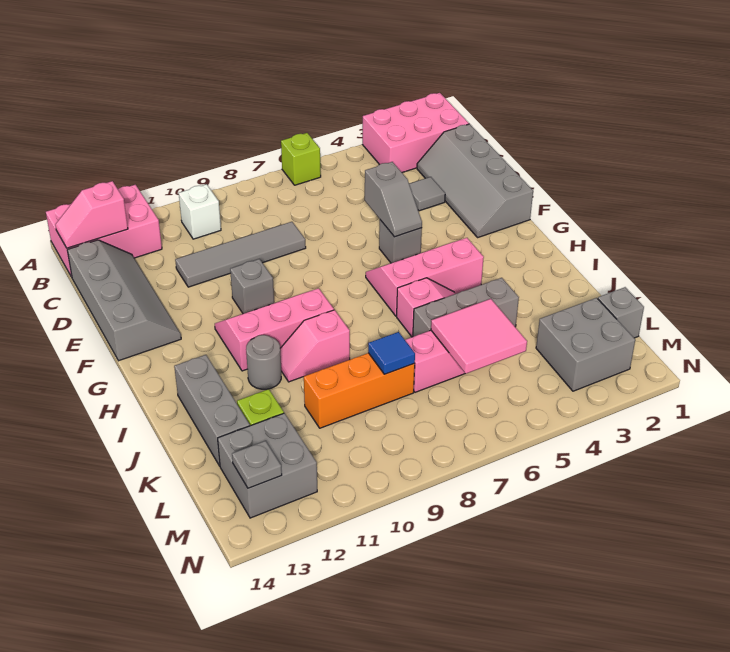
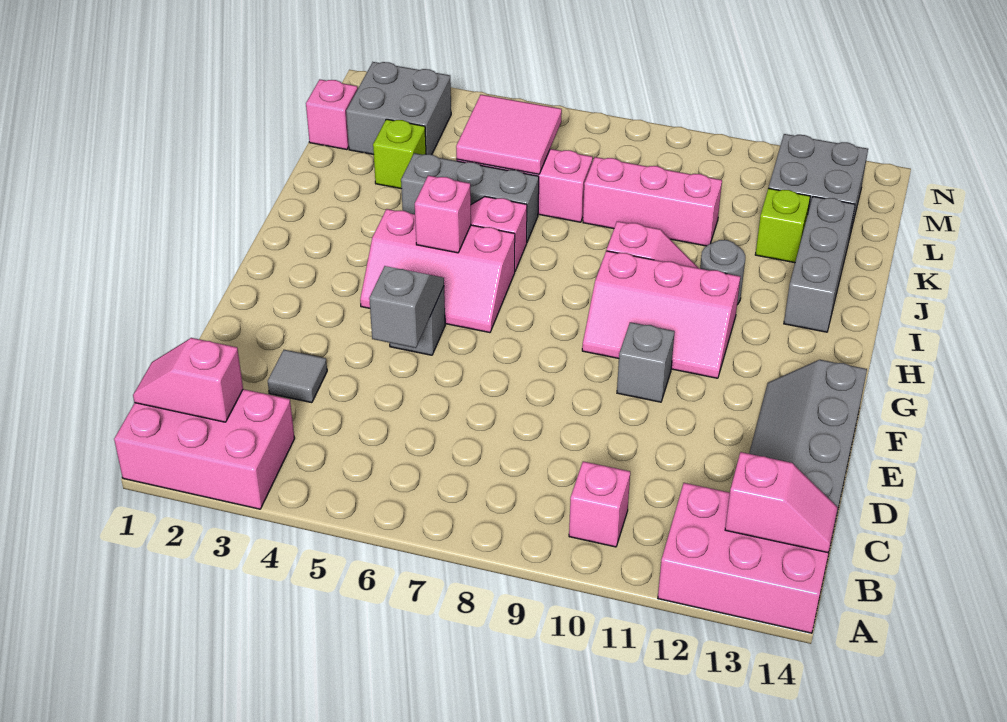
lime brick A6 level 1 -> lime brick K3 level 1
none -> pink slope B1:B2 level 2 top 2
white brick B10 level 1 -> pink brick B10 level 1
grey slope C1:F2 level 1 top 1 -> none
grey tile D8:D11 level 1 -> none
none -> pink brick H5 level 2
orange brick K8:K10 level 1 -> pink brick K8:K10 level 1
blue tile K8 level 2 -> none
grey brick L1 level 1 -> pink brick L1 level 1
grey plate M13 level 2 -> none

